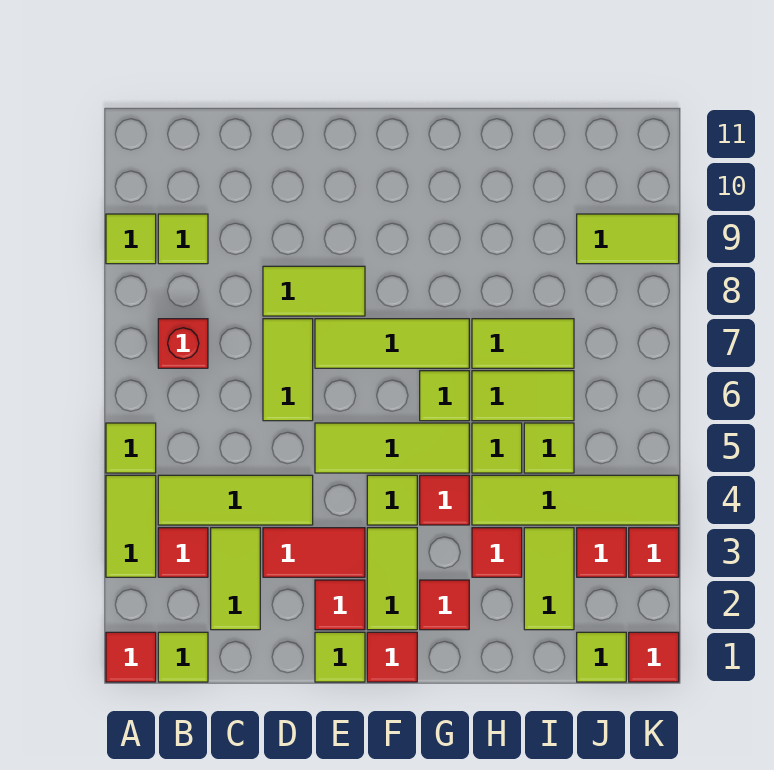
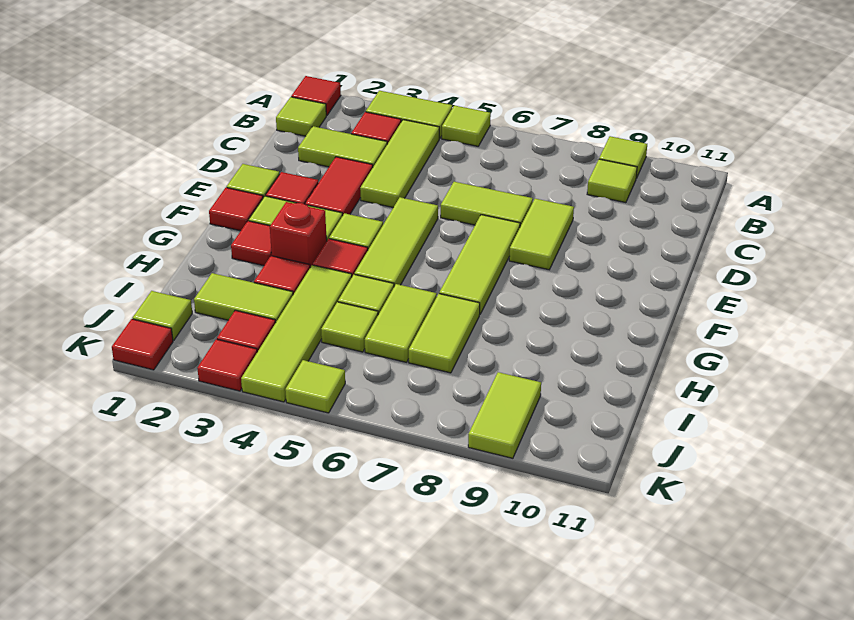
red brick B7 level 1 -> red brick G3 level 1
lime tile G6 level 1 -> lime tile K5 level 1

